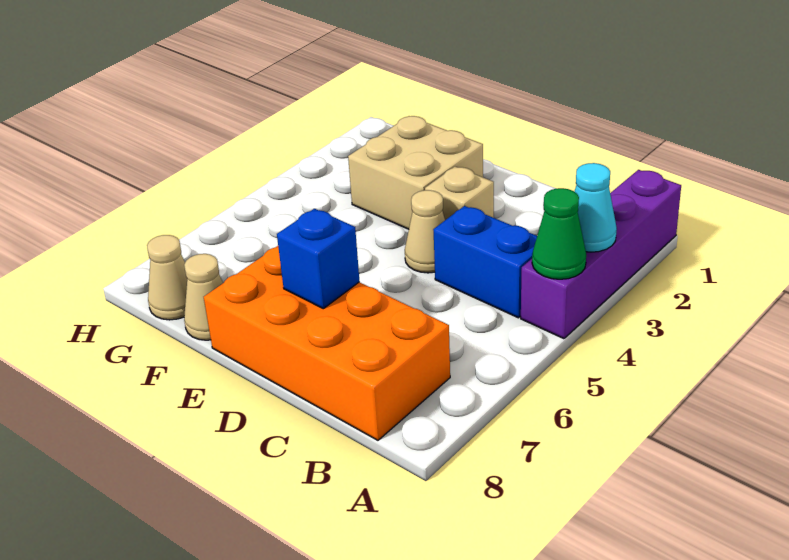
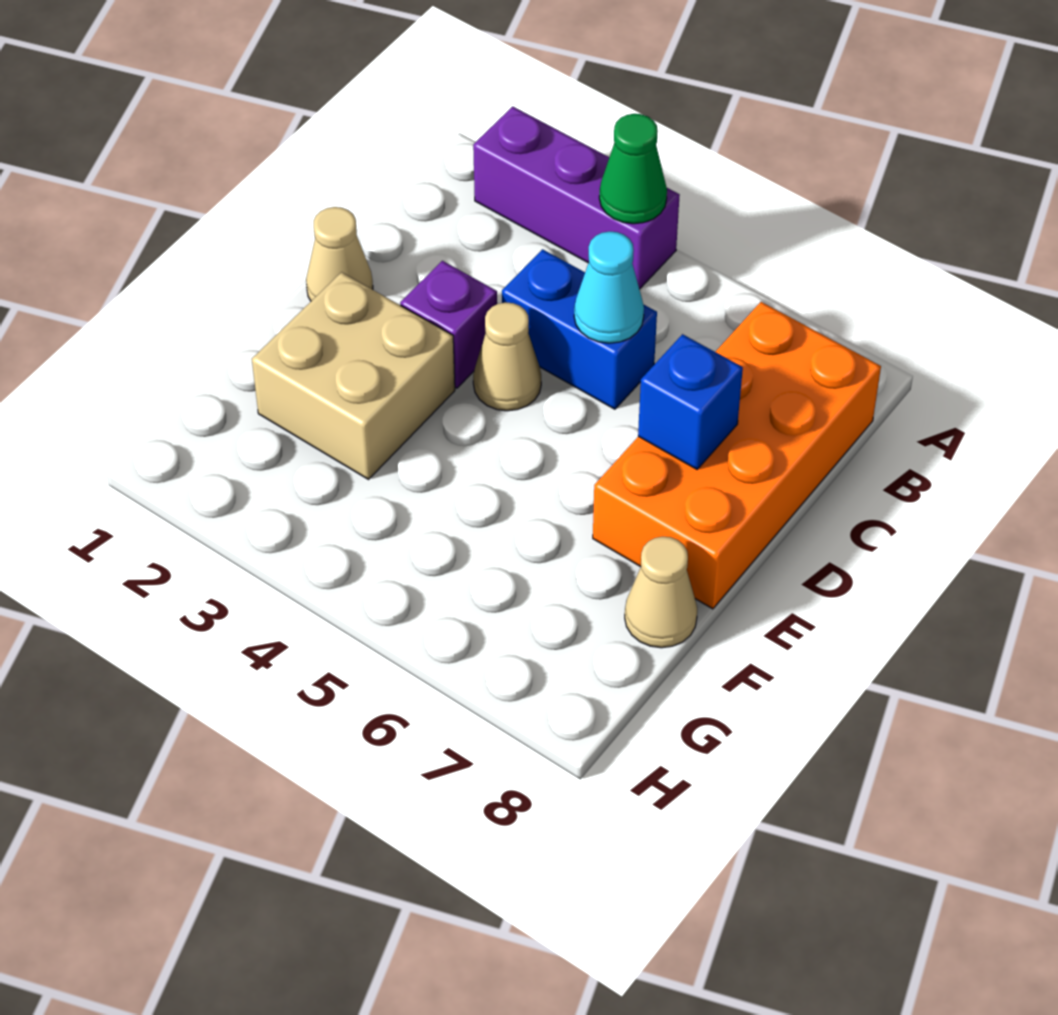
purple brick A1:A4 level 1 -> purple brick A2:A4 level 1
cyan cone A3 level 2 -> cyan cone C5 level 2
blue brick B4:C4 level 1 -> blue brick C4:C5 level 1
tan brick D3 level 1 -> purple brick D3 level 1
tan cone G8 level 1 -> tan cone D1 level 1

